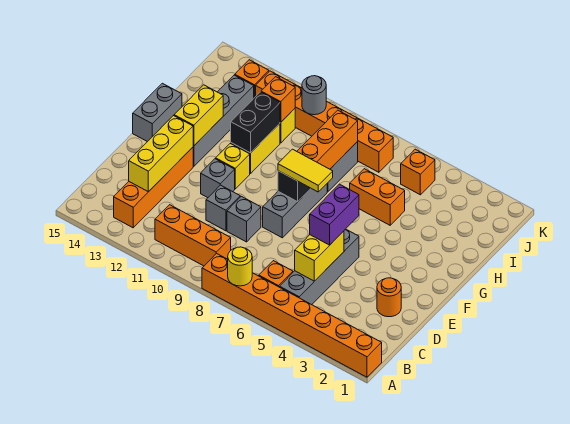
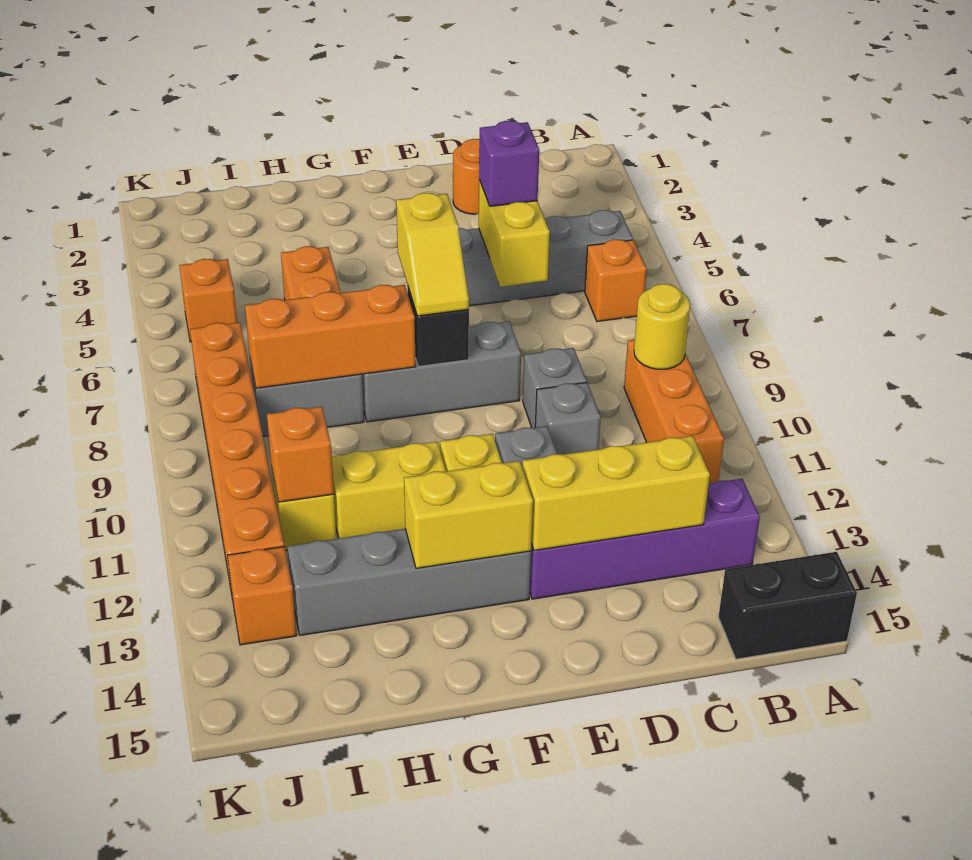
orange brick A1:A8 level 1 -> none
yellow round brick A7 level 2 -> yellow round brick B9 level 2
orange brick B13:E13 level 1 -> purple brick B13:E13 level 1
yellow brick C5:D5 level 2 -> yellow brick D5:D6 level 2
purple brick D5:E5 level 3 -> purple brick D5 level 3
yellow tile F7:F8 level 3 -> yellow slope F7:F8 level 3 top 7
grey brick F15:G15 level 1 -> none
black brick G11:H11 level 2 -> black brick A15:B15 level 1
grey round brick J10 level 2 -> none

